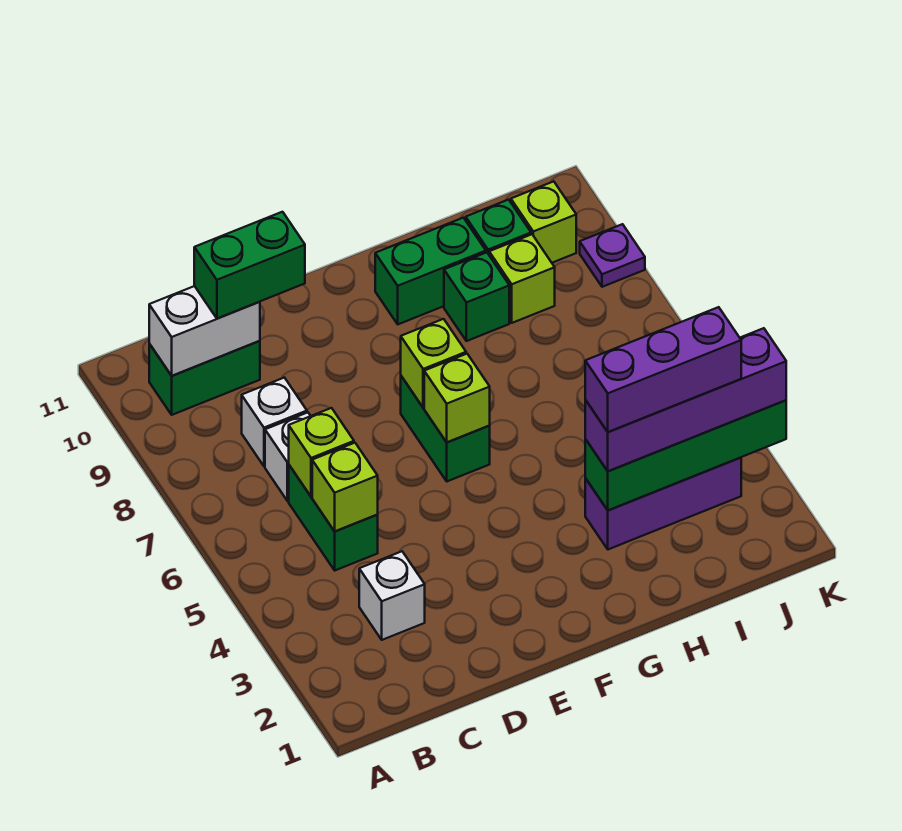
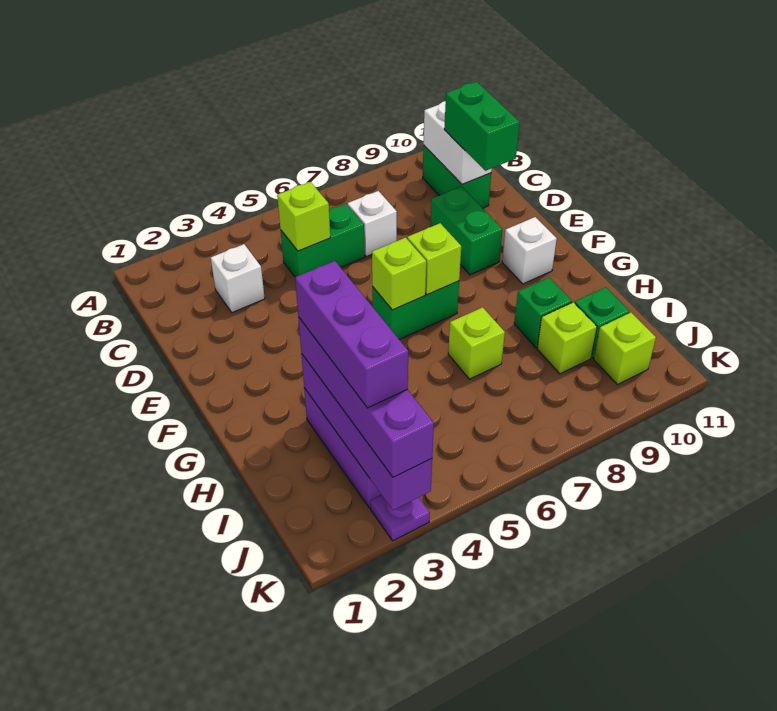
lime brick C6 level 2 -> lime brick H7 level 1
white brick C8 level 1 -> white brick F10 level 1
green brick G10:H10 level 1 -> green brick D9:E9 level 1
green brick H3:K3 level 2 -> purple brick H3:K3 level 2
purple plate K9 level 1 -> purple plate K3 level 1

